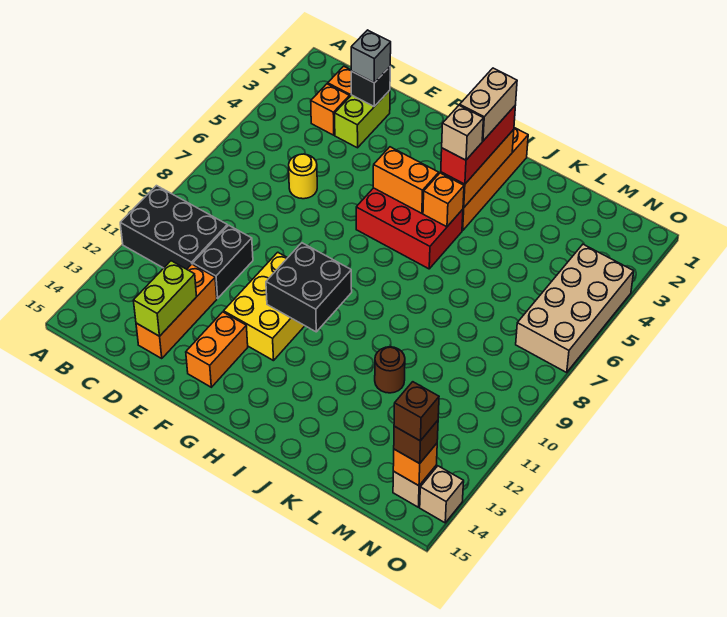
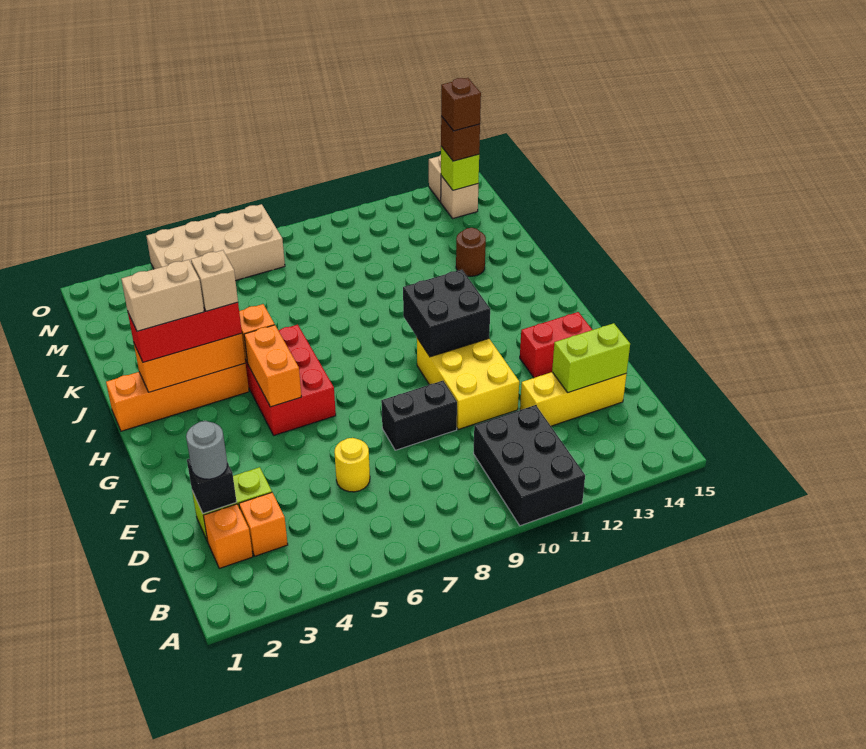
grey brick D2 level 3 -> grey round brick D2 level 3
black brick D10:D11 level 1 -> black brick E8:E9 level 1
orange brick D12:D14 level 1 -> yellow brick D12:D14 level 1
yellow brick F10:G12 level 1 -> yellow brick E10:G11 level 1
orange brick F13:F14 level 1 -> red brick F13:F14 level 1
brown round brick K11 level 1 -> brown round brick K13 level 1
orange brick N14 level 2 -> lime brick N14 level 2

